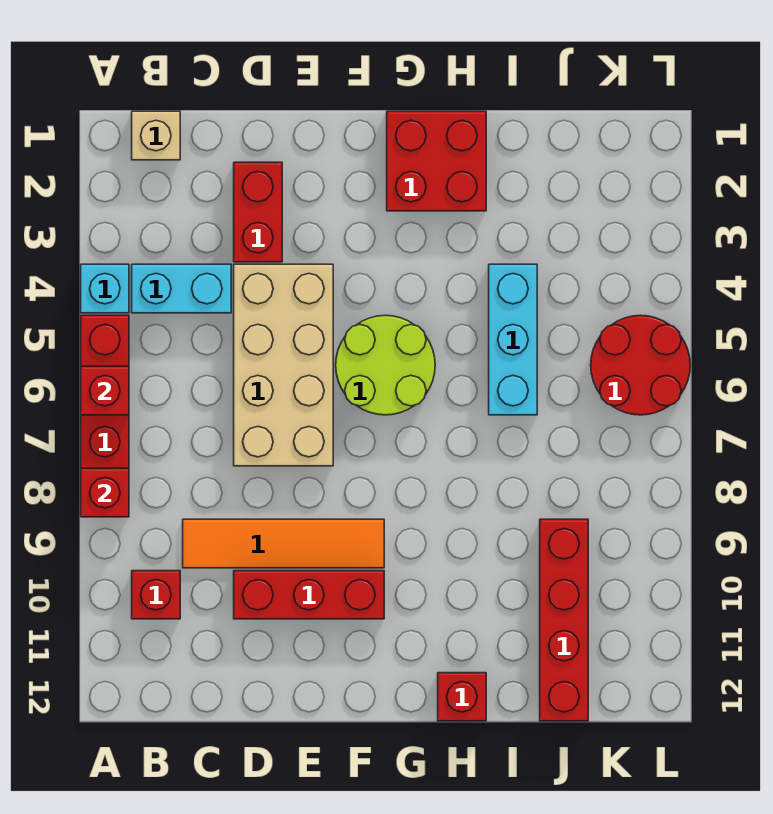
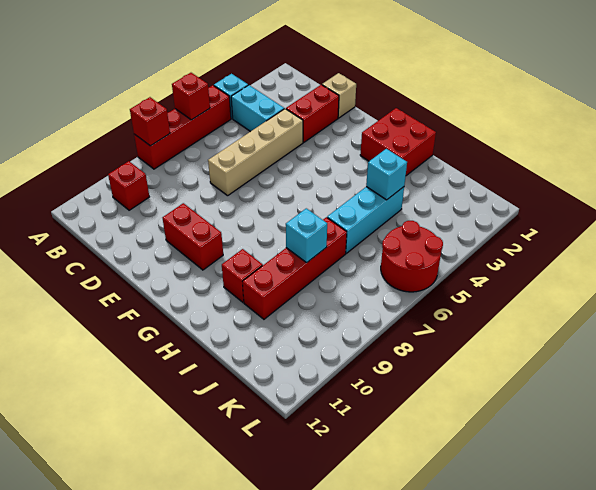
tan brick B1 level 1 -> tan brick D1 level 1
orange tile C9:F9 level 1 -> none
tan brick D4:E7 level 1 -> tan brick D4:D7 level 1
red brick D10:F10 level 1 -> red brick E10:F10 level 1
lime round brick F5:G6 level 1 -> none
red brick H12 level 1 -> red brick H10 level 1
none -> cyan brick I4 level 2
none -> cyan brick I8 level 2
red brick J9:J12 level 1 -> red brick I7:I10 level 1

